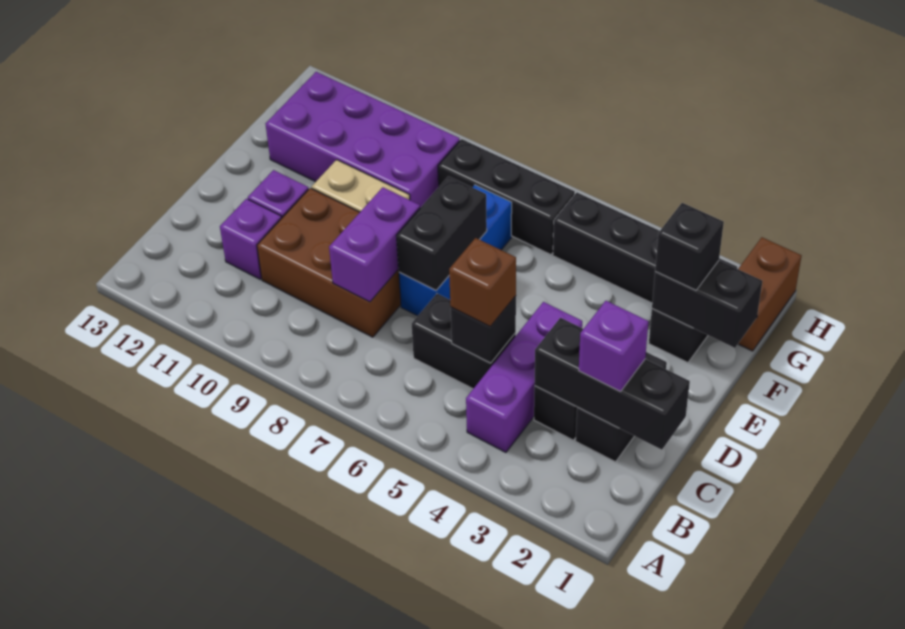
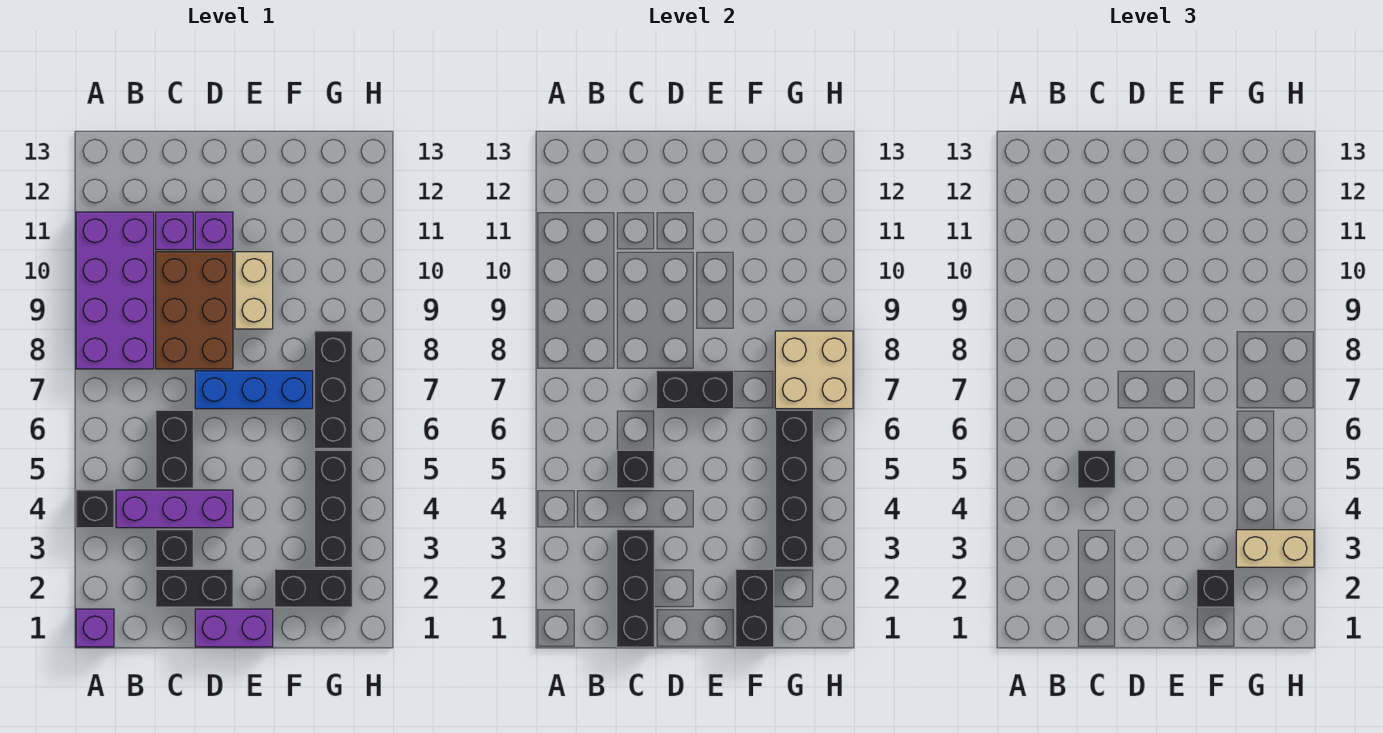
none -> black brick A4 level 1
purple brick C2 level 3 -> purple brick A1 level 1
brown brick C5 level 3 -> black brick C5 level 3
purple brick C8:D8 level 2 -> purple brick D1:E1 level 1
purple brick F9:G12 level 1 -> purple brick A8:B11 level 1
brown brick G1:H1 level 1 -> none
none -> black brick G3:G6 level 2
none -> tan brick G3:H3 level 3
none -> tan brick G7:H8 level 2

